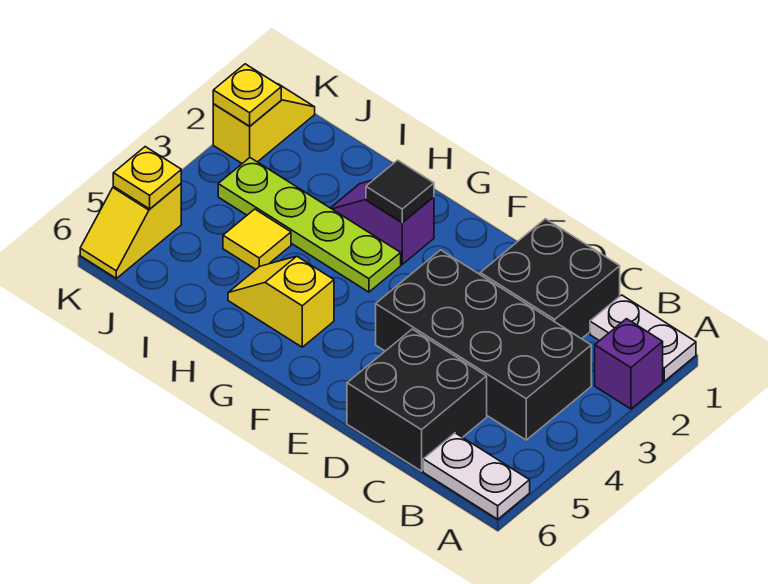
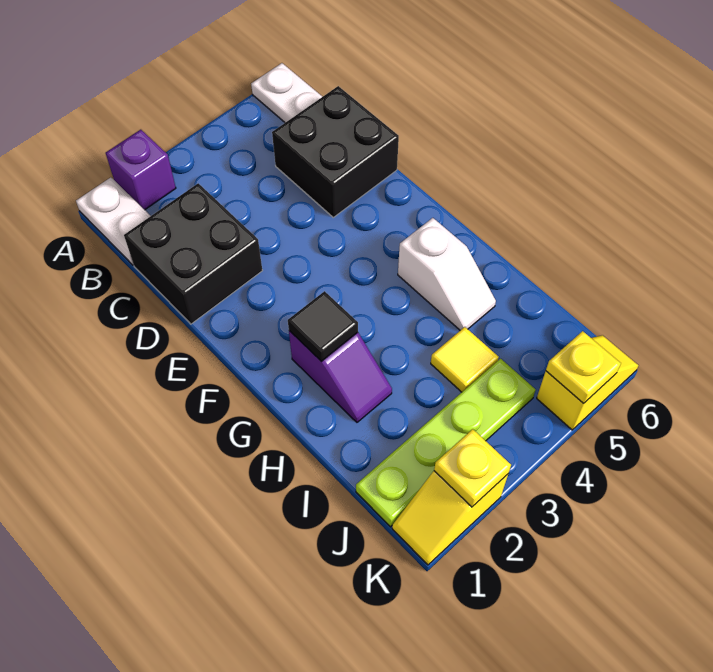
black brick B3:E4 level 1 -> none
lime plate G3:J3 level 1 -> lime plate J1:J4 level 1
yellow slope G5:H5 level 1 top G -> white slope G5:H5 level 1 top G

